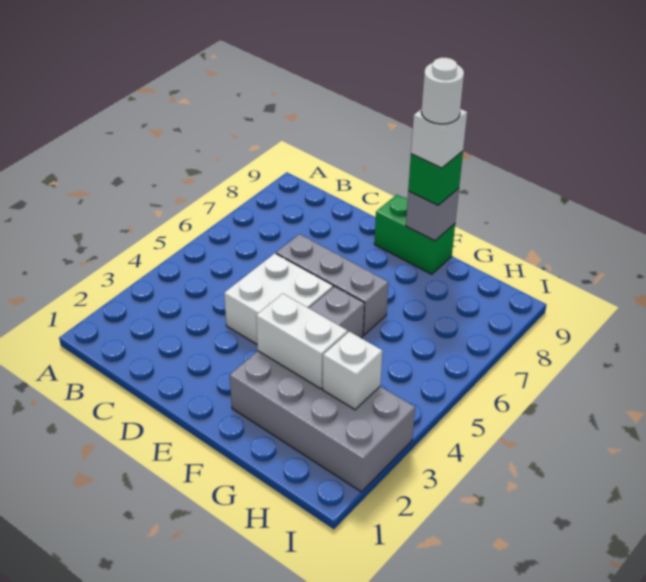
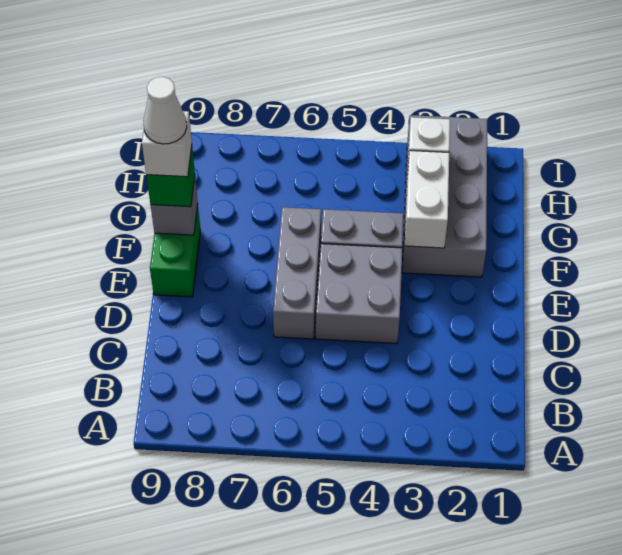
white brick D4:E5 level 1 -> grey brick D4:E5 level 1
white round brick F9 level 5 -> white cone F9 level 5

